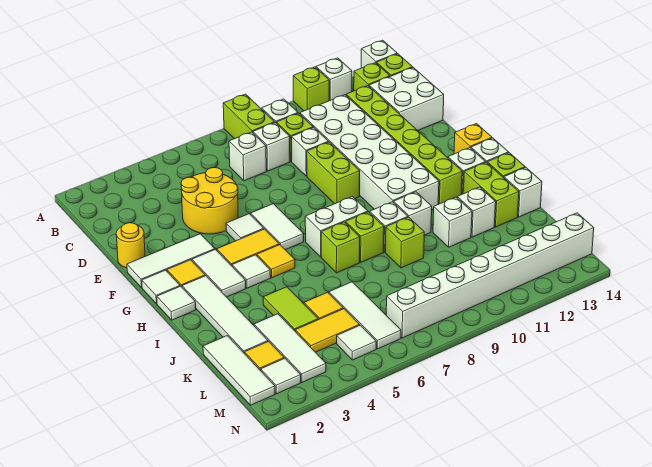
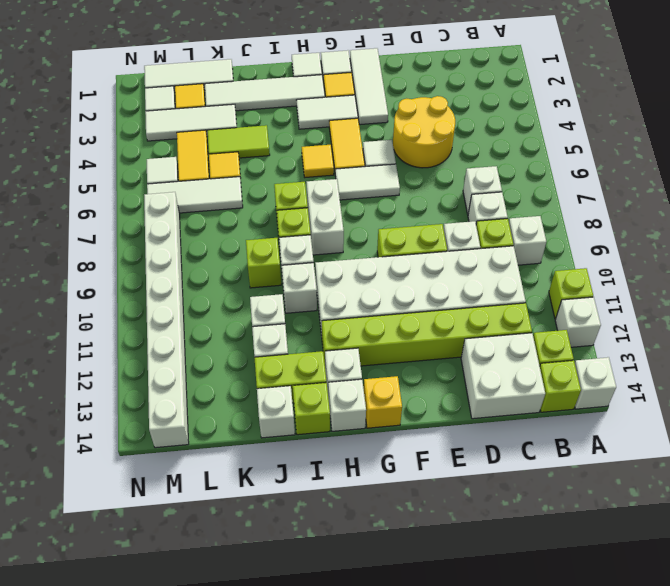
lime brick A8:B8 level 1 -> none
yellow round brick E1 level 1 -> none
white tile H4 level 1 -> none

